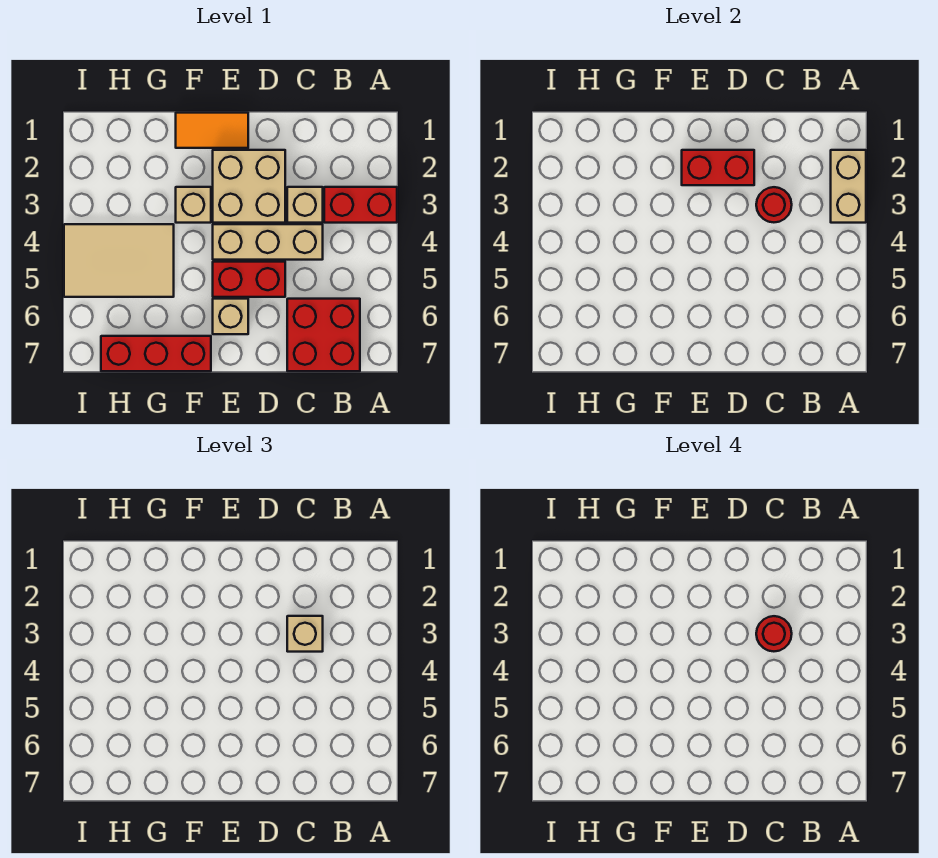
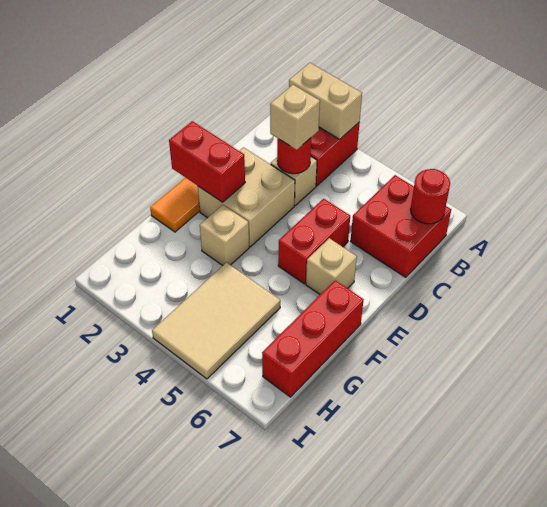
red round brick C3 level 4 -> red round brick B7 level 2
tan brick C4:E4 level 1 -> none
red brick D2:E2 level 2 -> red brick E1:E2 level 2

